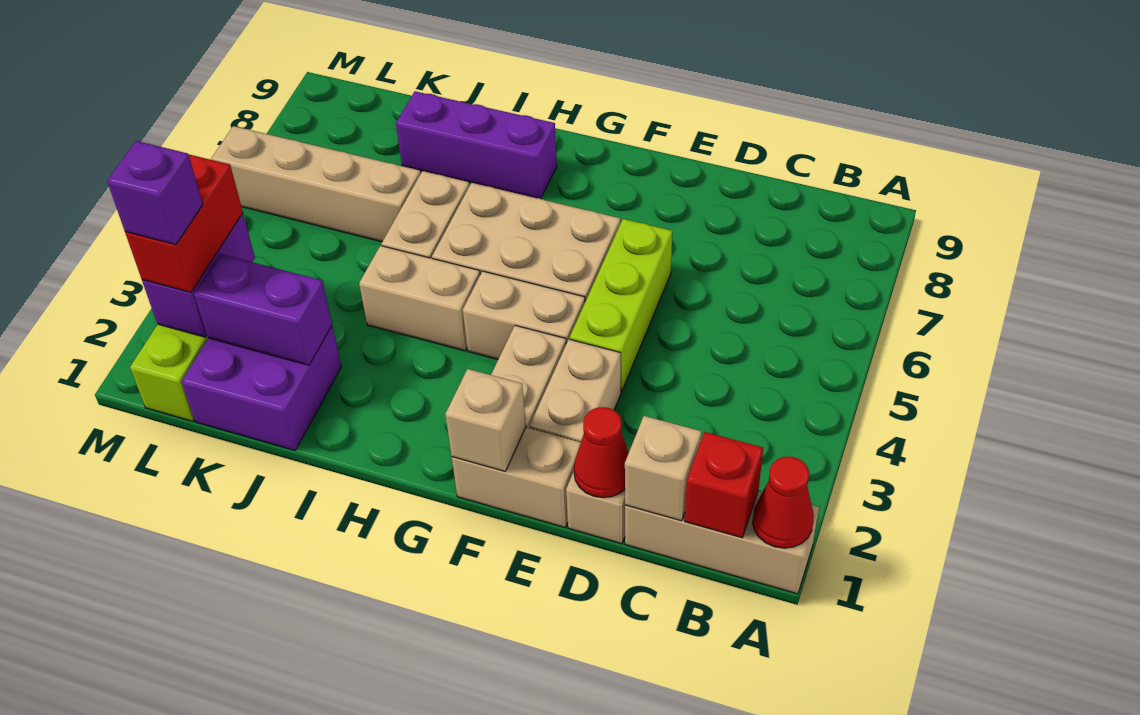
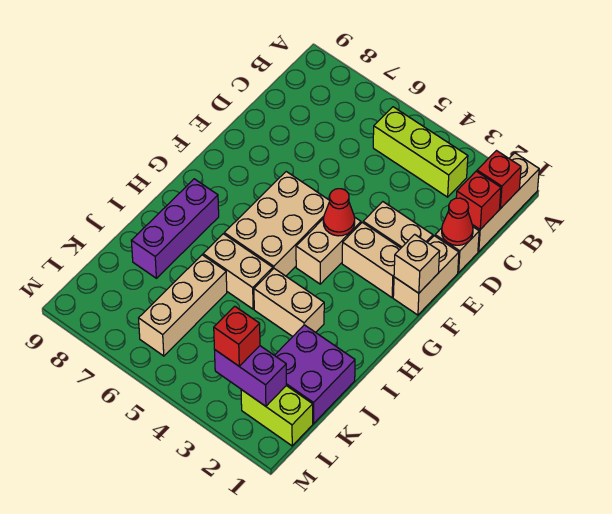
red cone A1 level 2 -> red cone F4 level 2
tan brick C1 level 2 -> red brick C1 level 2
lime brick E4:E6 level 1 -> lime brick B3:B5 level 1
tan brick H4:I4 level 1 -> tan brick I3:I4 level 1
purple brick J2:K2 level 2 -> none
tan brick J6:M6 level 1 -> tan brick J6:L6 level 1
red brick L2:L3 level 3 -> red brick L3 level 3
purple brick L2 level 4 -> none

